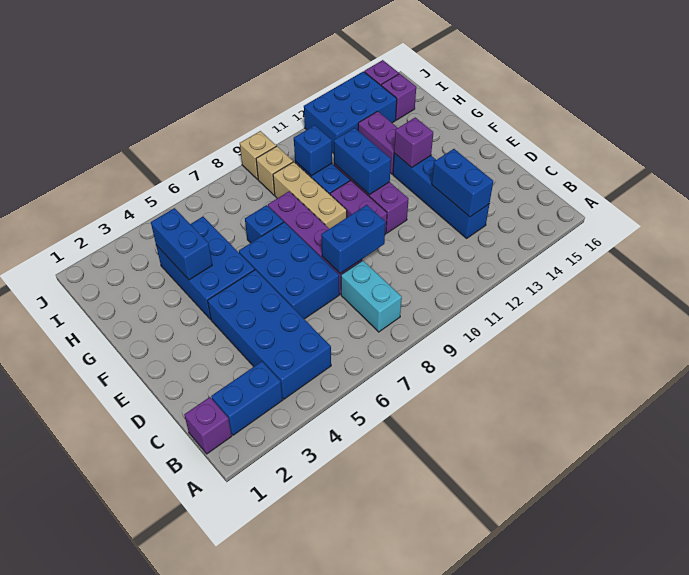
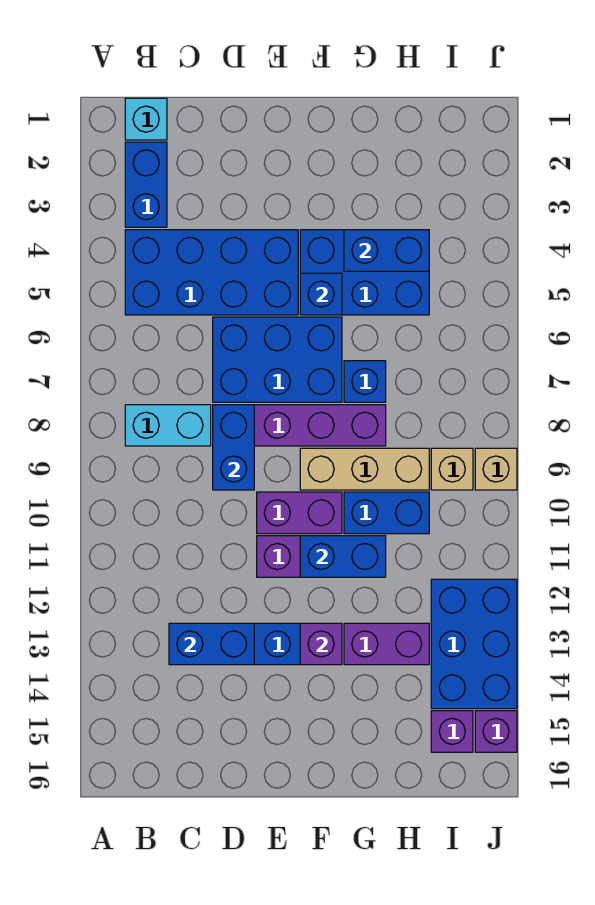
purple brick B1 level 1 -> cyan brick B1 level 1
blue brick H10 level 2 -> blue brick F5 level 2

